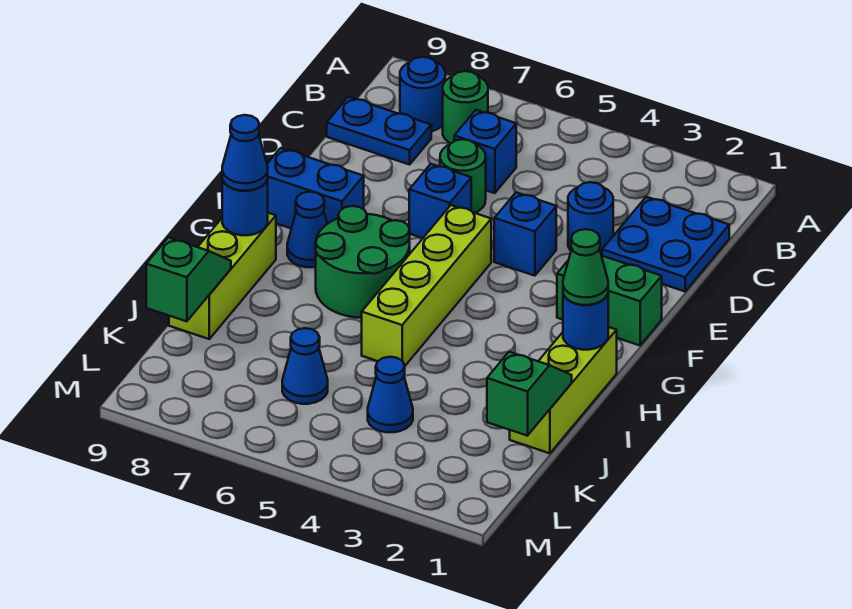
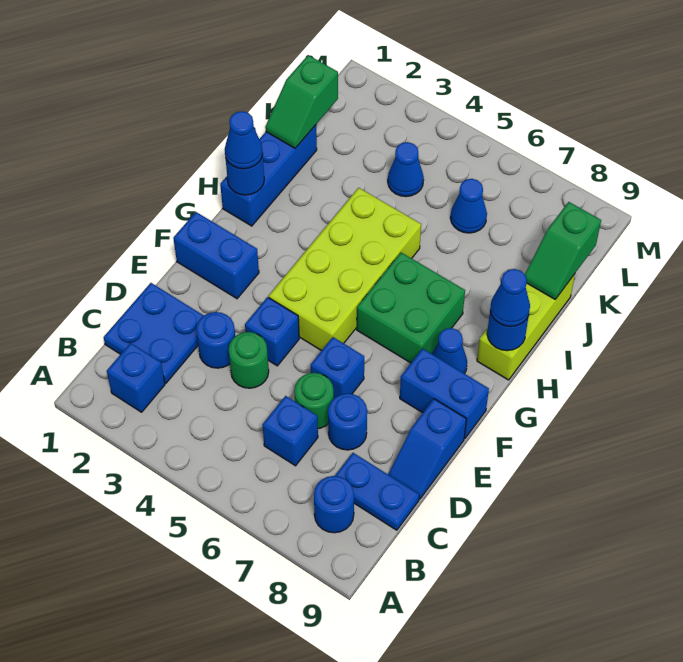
none -> blue brick B2 level 1
green round brick B7 level 1 -> green round brick D4 level 1
none -> blue round brick D7 level 1
none -> blue slope D9:E9 level 1 top E
green brick F1:F2 level 1 -> blue brick F1:F2 level 1
lime brick F5:I5 level 1 -> lime brick F4:I5 level 1
green round brick G6:H7 level 1 -> green brick G6:H7 level 1
lime brick H1:J1 level 1 -> blue brick H1:J1 level 1
green cone H1 level 3 -> blue cone H1 level 3

